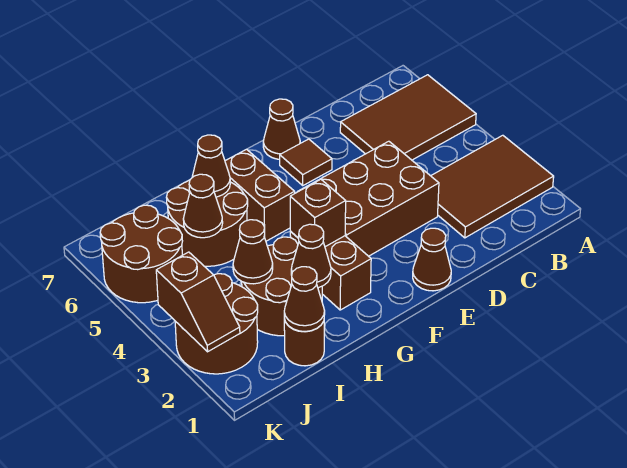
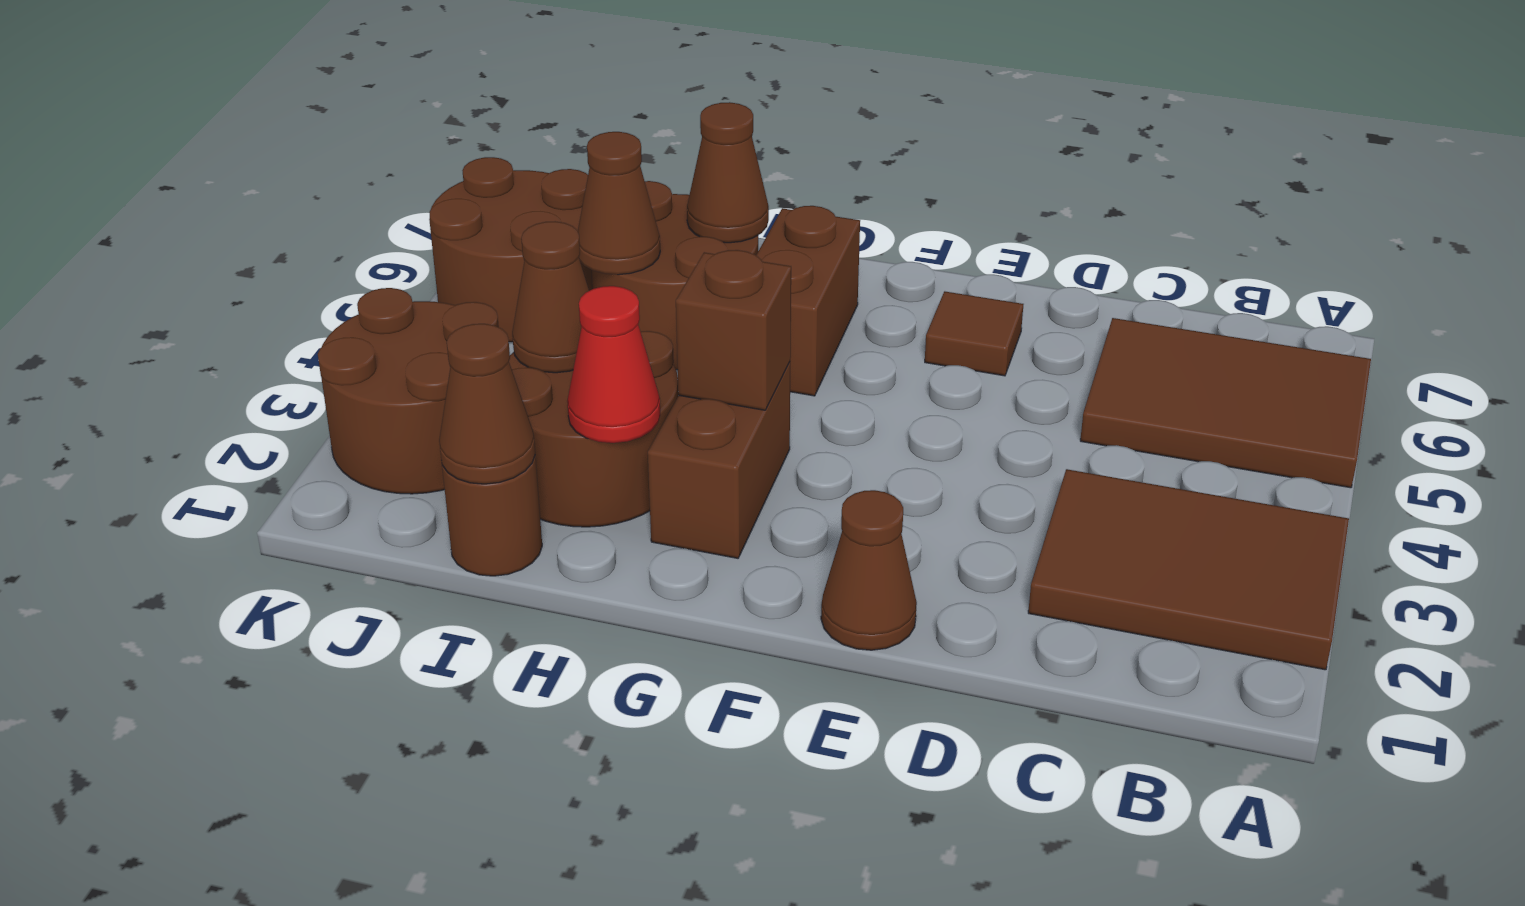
brown brick D3:F4 level 1 -> none
brown cone E7 level 1 -> none
brown cone H2 level 2 -> red cone H2 level 2
brown slope K2:K3 level 2 top 3 -> none

